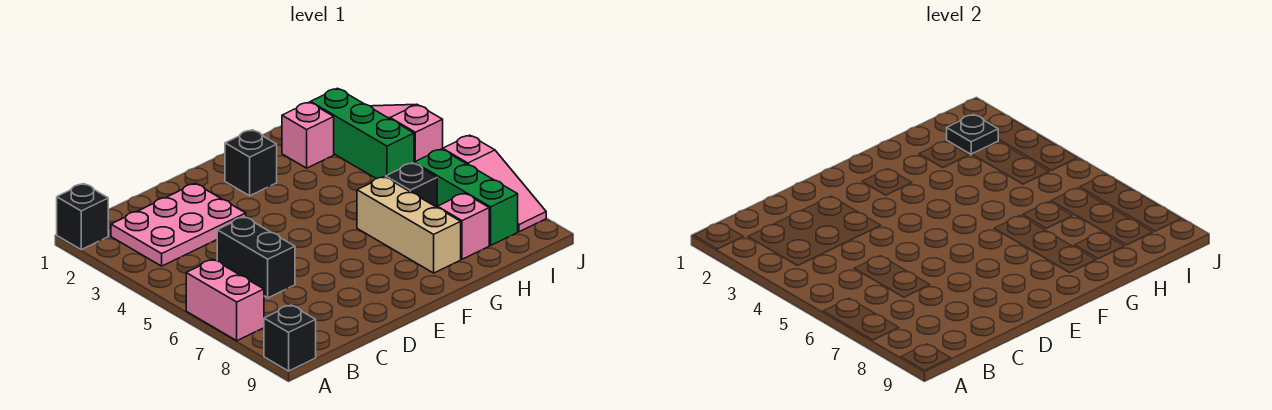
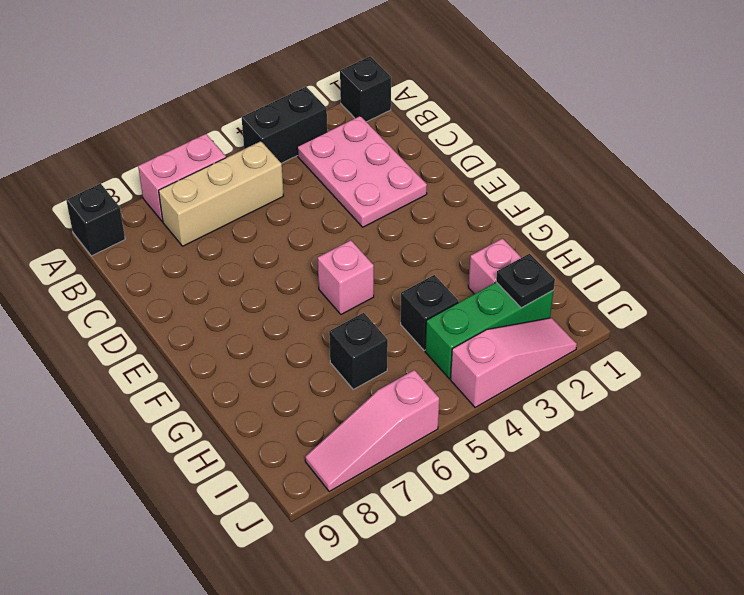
black brick C5:C6 level 1 -> black brick A3:A4 level 1
black brick F2 level 1 -> black brick H4 level 1
tan brick G6:G8 level 1 -> tan brick B5:B7 level 1
pink brick H8 level 1 -> pink brick F5 level 1
green brick I6:I8 level 1 -> none

